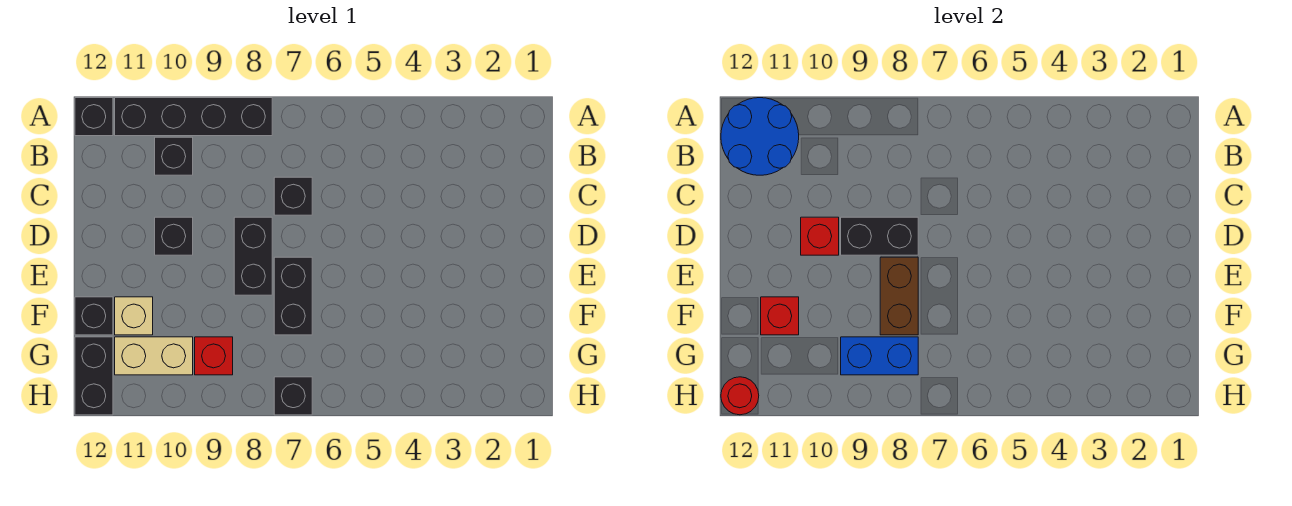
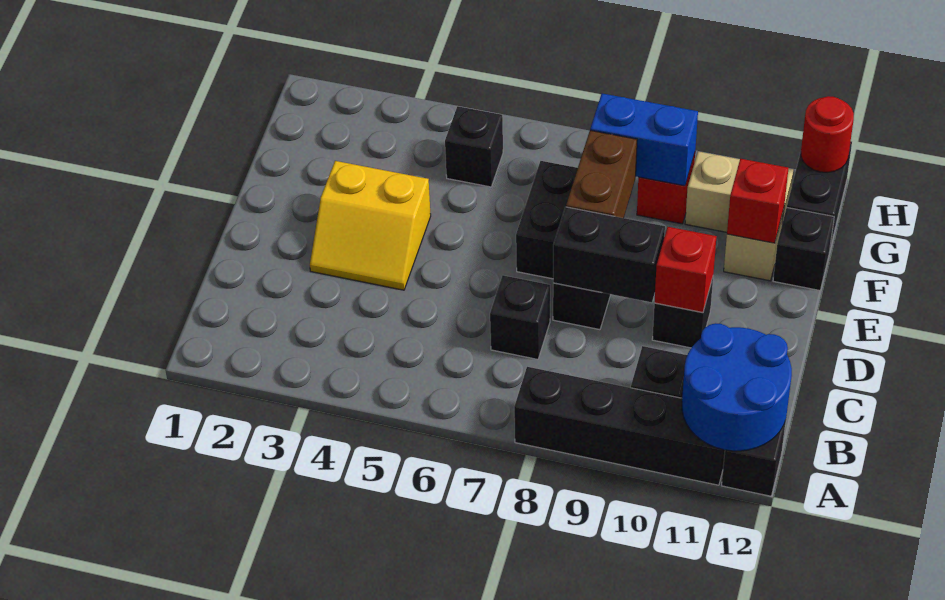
none -> yellow slope D3:E4 level 1 top E
black brick H7 level 1 -> black brick G5 level 1

